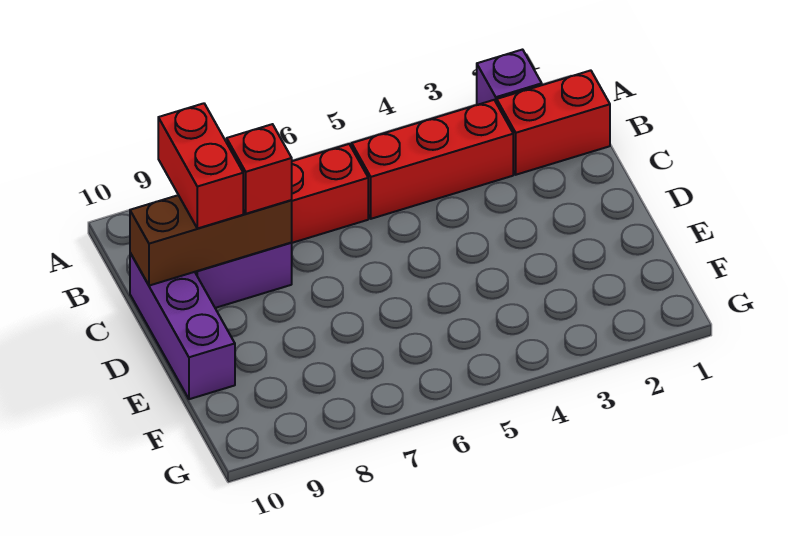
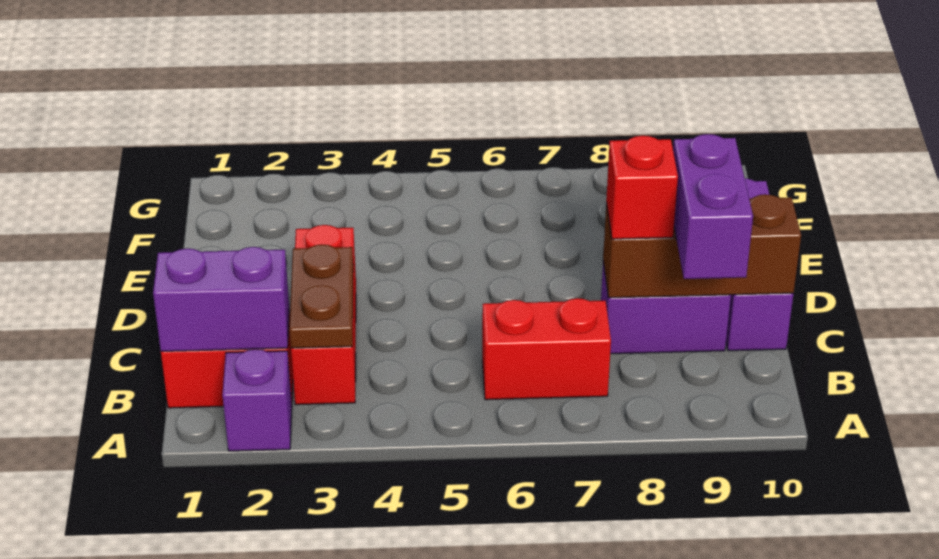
none -> purple brick B1:B2 level 2
red brick B3:B5 level 1 -> red brick B3:D3 level 1
none -> brown plate B3:C3 level 2
red brick B9:C9 level 3 -> purple brick B9:C9 level 3

